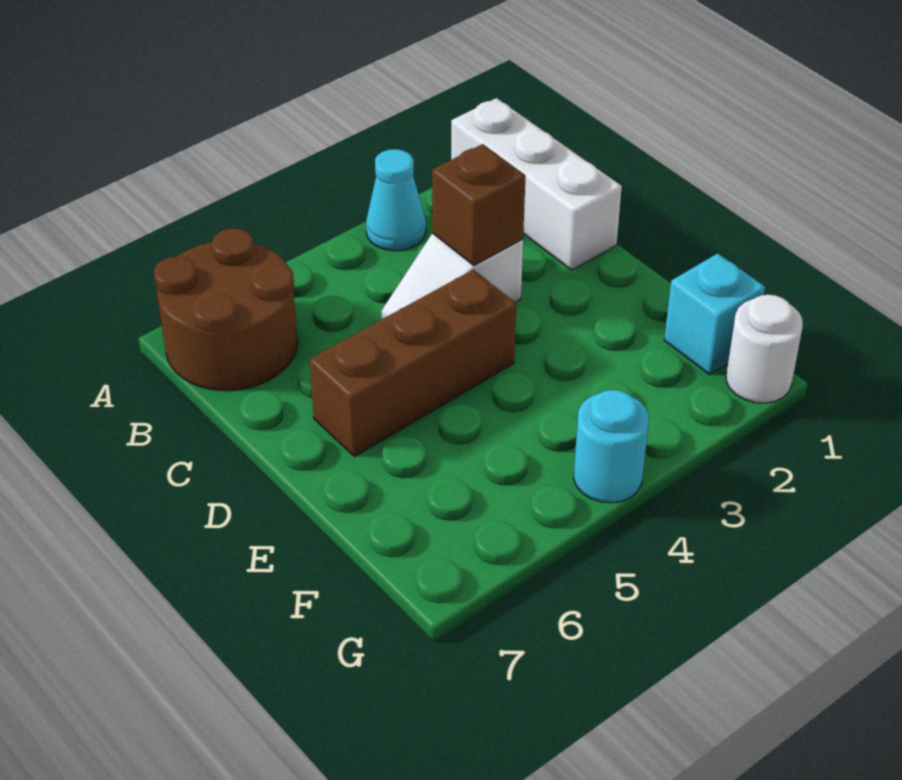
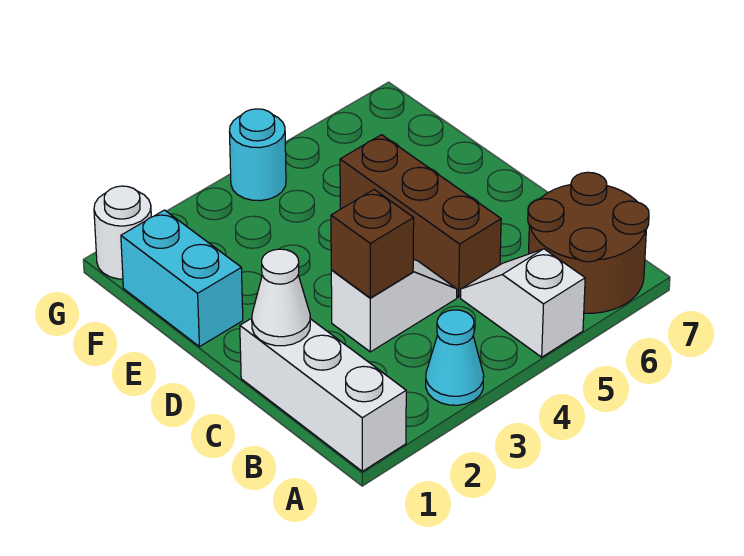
none -> white slope A5:B5 level 1 top A
none -> white cone C1 level 2
brown brick D4:D6 level 1 -> brown brick C5:E5 level 1
cyan brick F1 level 1 -> cyan brick E1:F1 level 1

